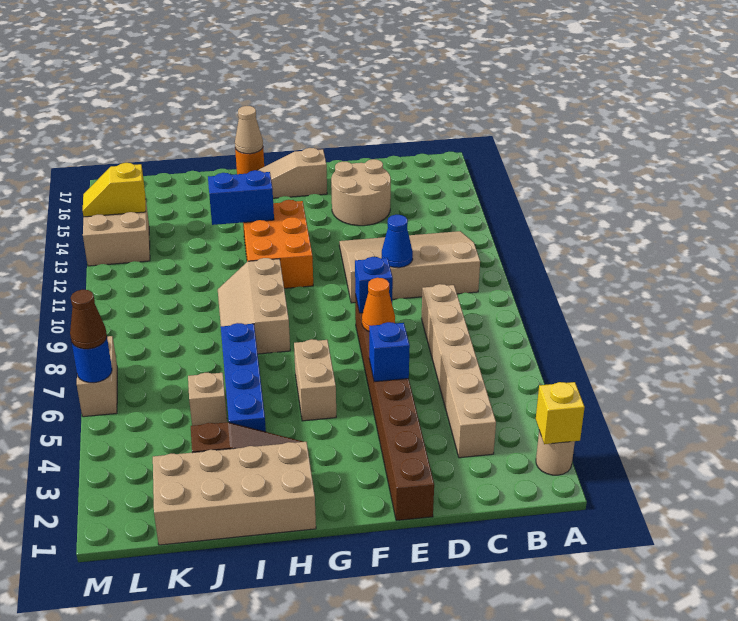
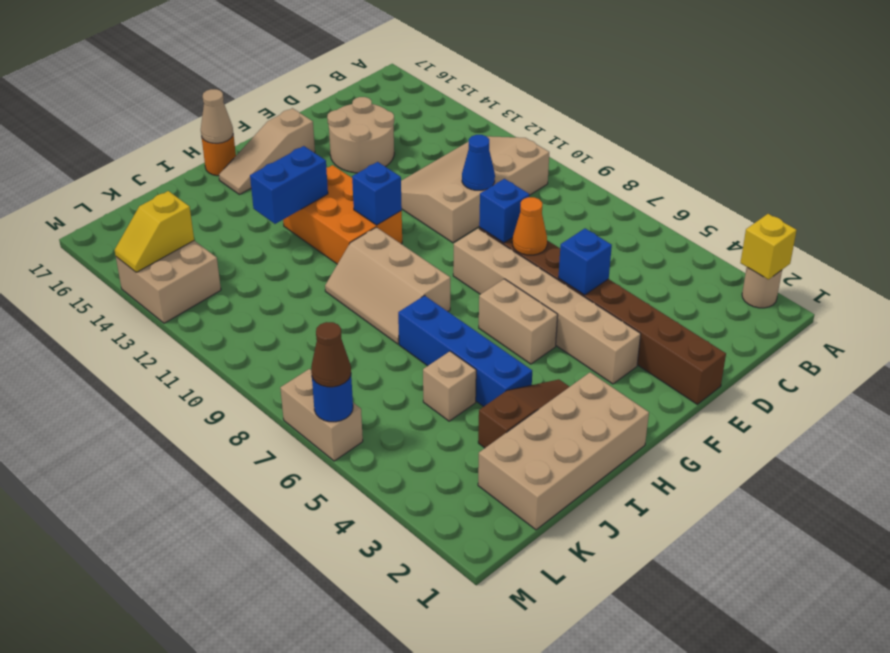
tan brick C3:C8 level 1 -> tan brick F3:F8 level 1
none -> blue brick G11 level 2

